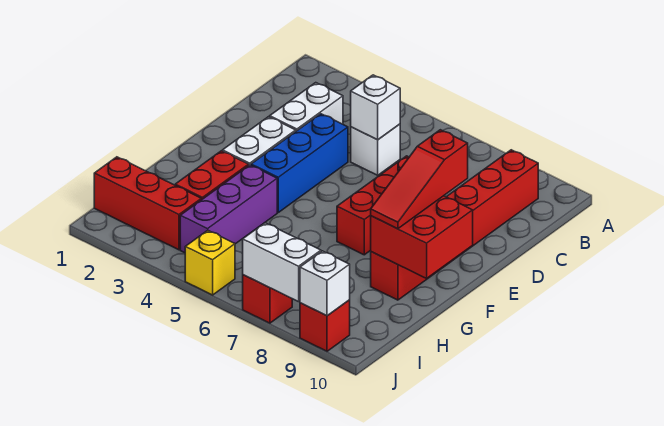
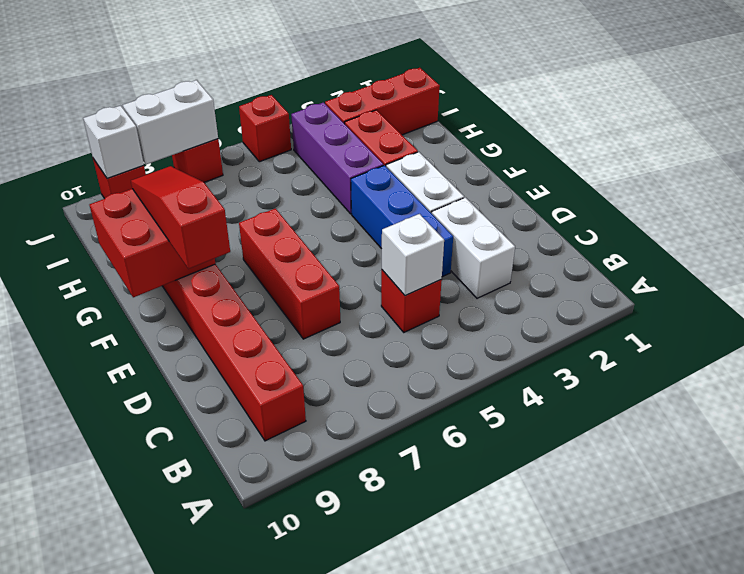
white brick C5 level 1 -> red brick C5 level 1
yellow brick J5 level 1 -> red brick J5 level 1

